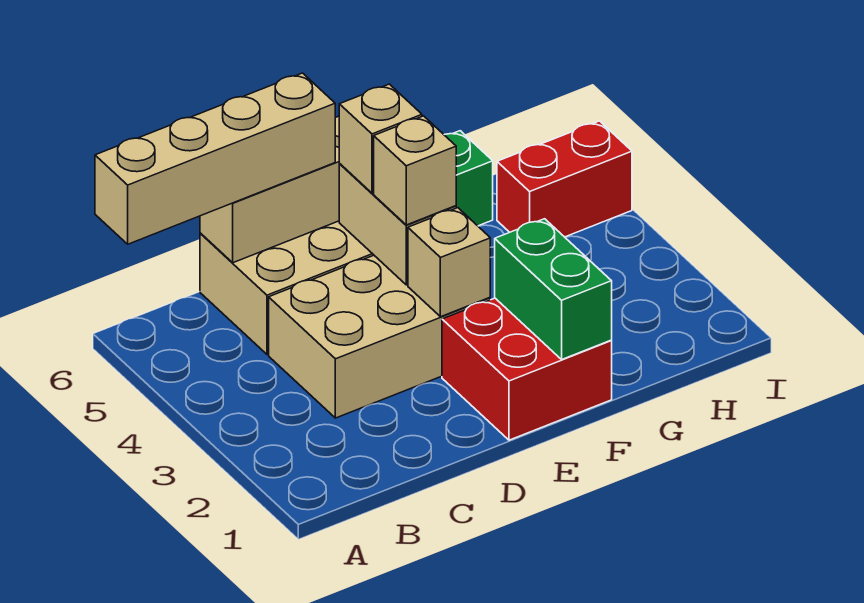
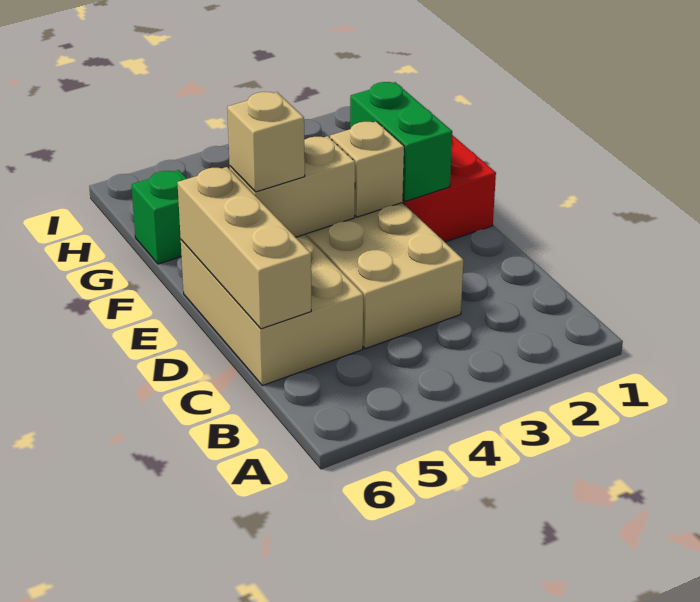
tan brick A6:D6 level 3 -> none
tan brick E4 level 3 -> none
green brick F1:F2 level 2 -> green brick E2:F2 level 2
red brick H5:I5 level 1 -> none

